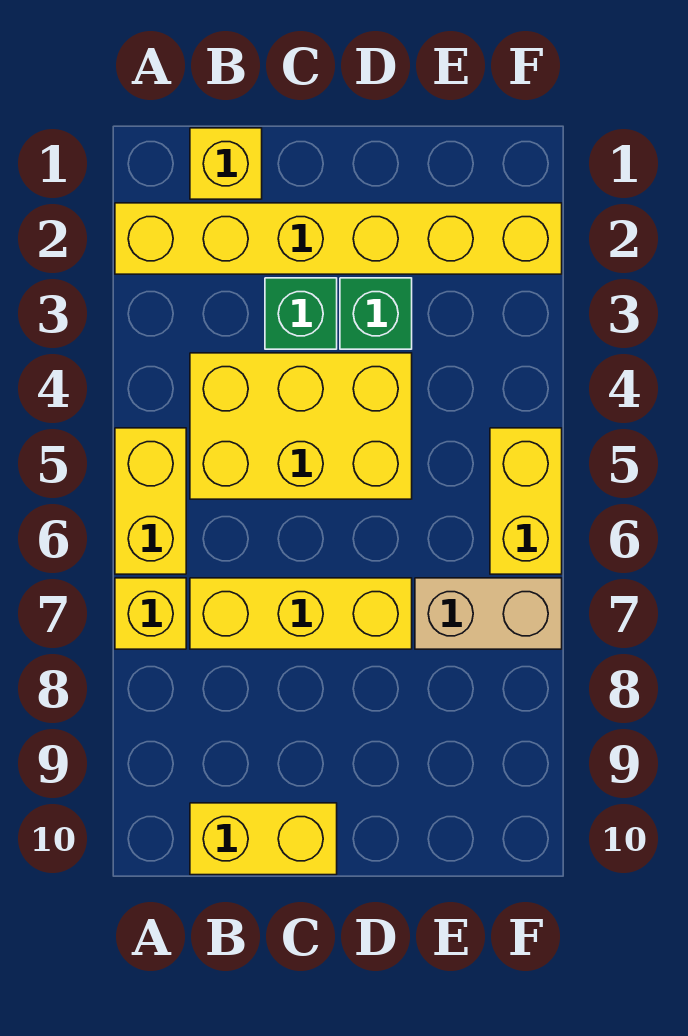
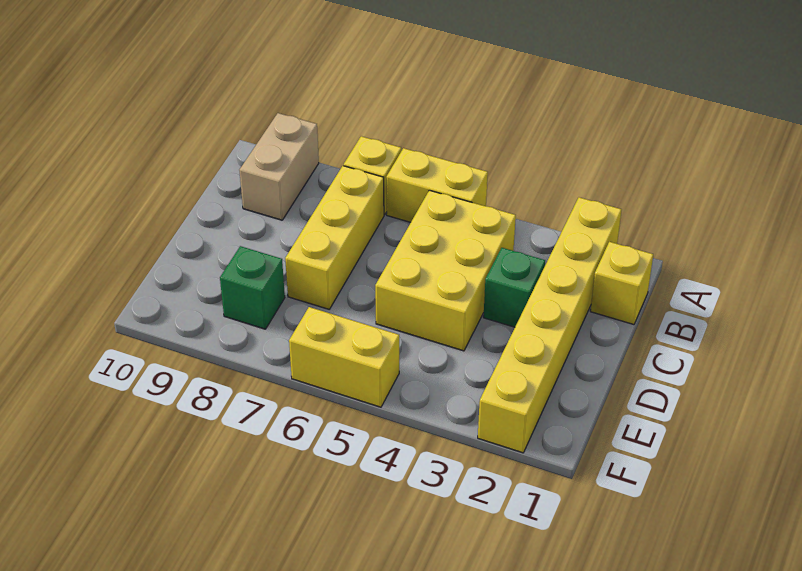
yellow brick B10:C10 level 1 -> none
green brick D3 level 1 -> green brick E8 level 1
tan brick E7:F7 level 1 -> tan brick A9:B9 level 1

